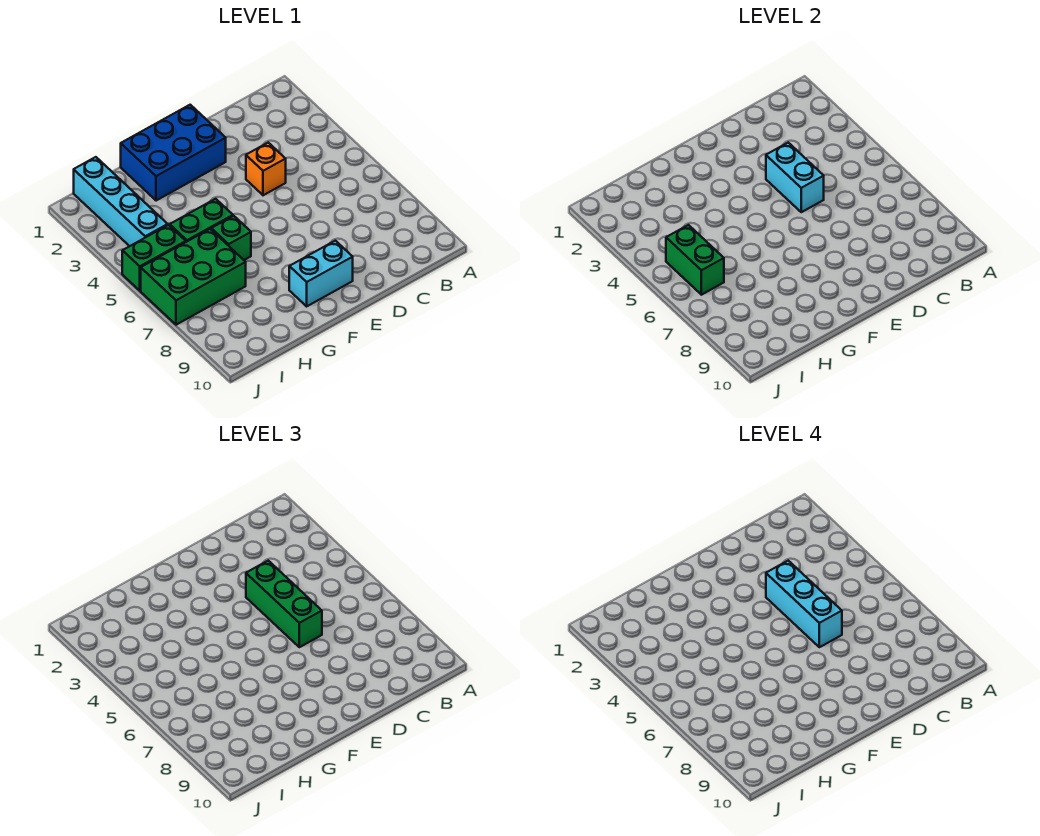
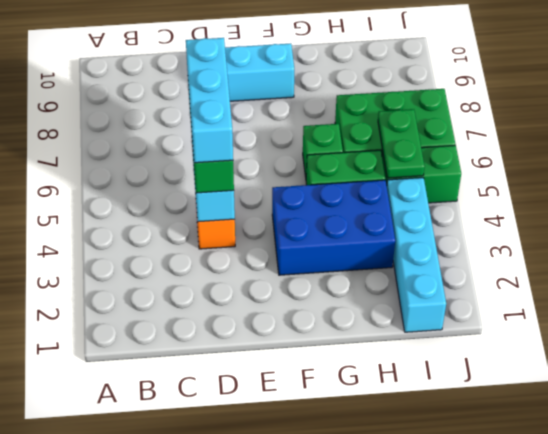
blue brick E1:G2 level 1 -> blue brick F3:H4 level 1
green brick I5:I6 level 2 -> green plate I5:I6 level 2

